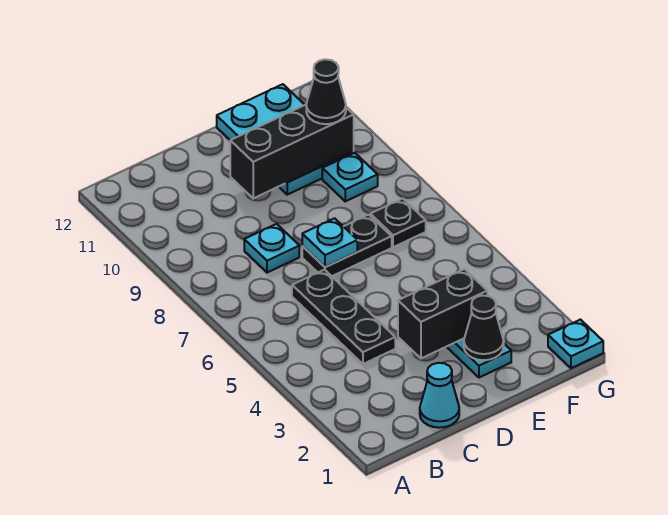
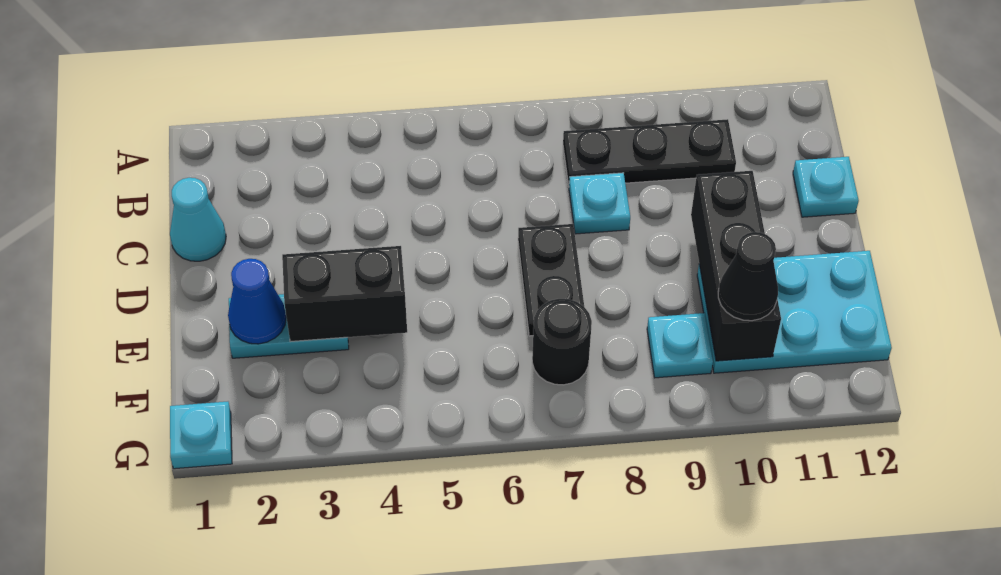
black plate C4:C6 level 1 -> black plate B8:B10 level 1
black brick D3:E3 level 2 -> black brick E3:E4 level 2
cyan plate D7 level 2 -> cyan plate C12 level 1
black cone E2 level 2 -> blue cone E2 level 2
black plate F7 level 1 -> black round brick F7 level 1

